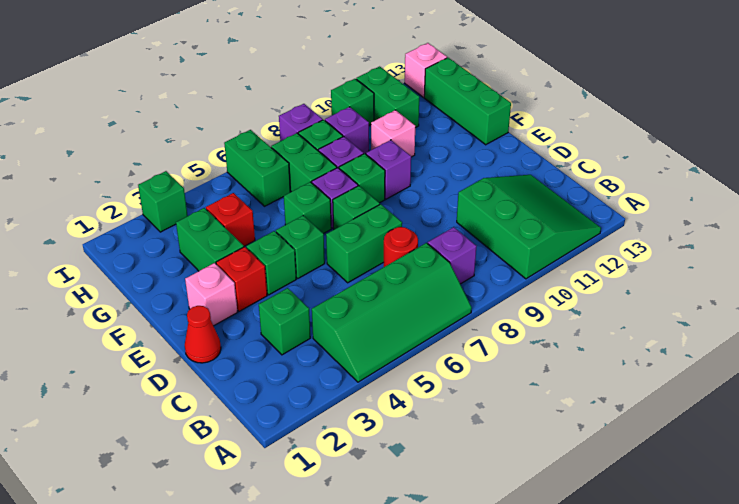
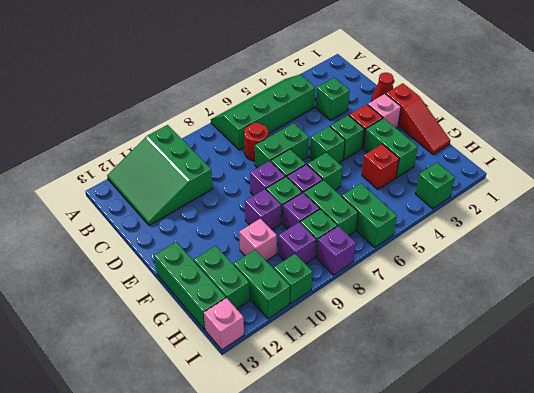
purple brick B8 level 1 -> purple brick E8 level 1
none -> red slope E1:G1 level 1 top E
none -> green brick G12:H12 level 1

